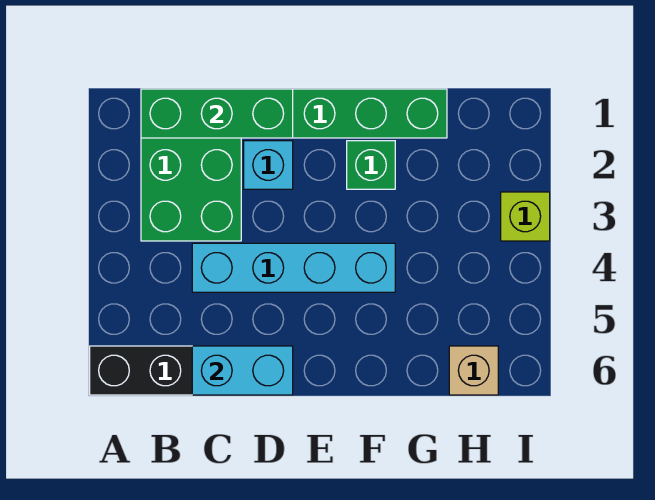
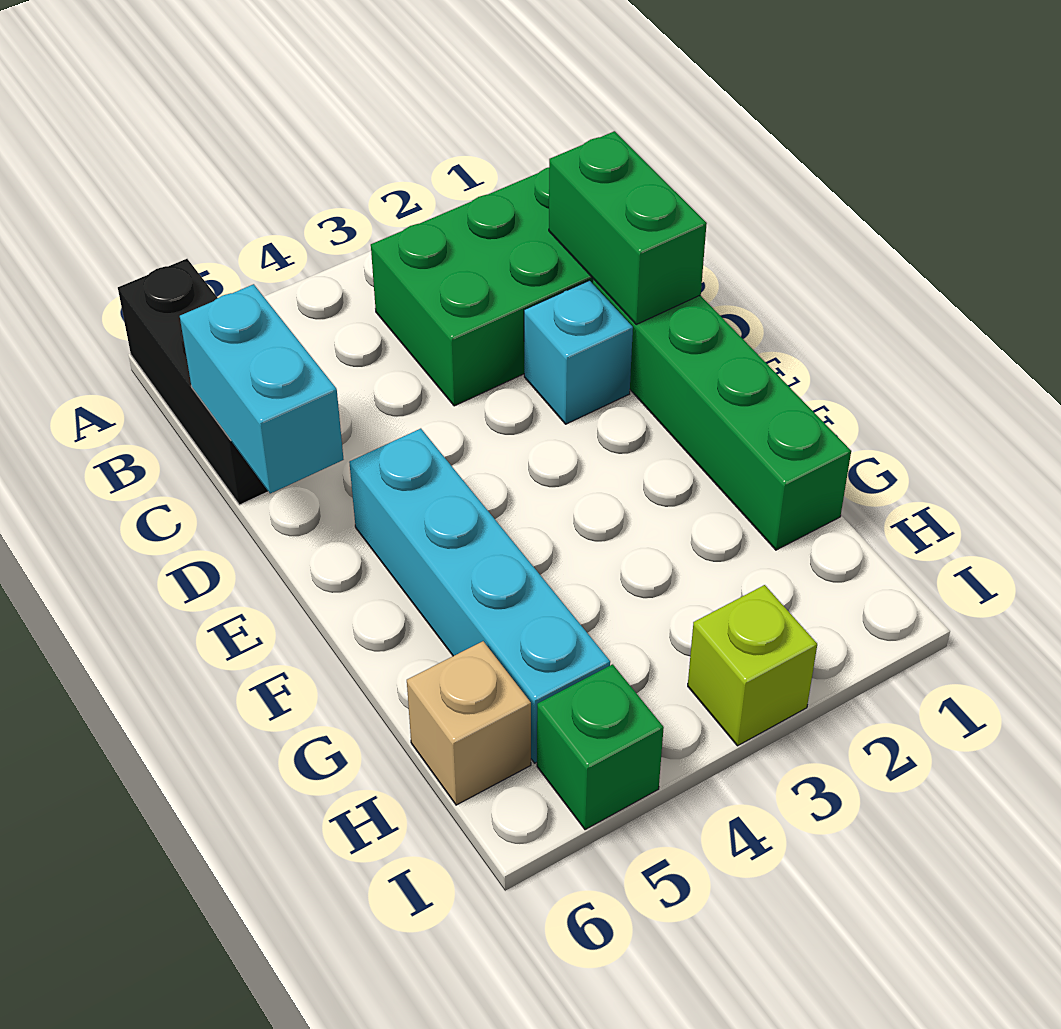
green brick B1:D1 level 2 -> green brick C1:D1 level 2
cyan brick C4:F4 level 1 -> cyan brick E5:H5 level 1
green brick F2 level 1 -> green brick I5 level 1

